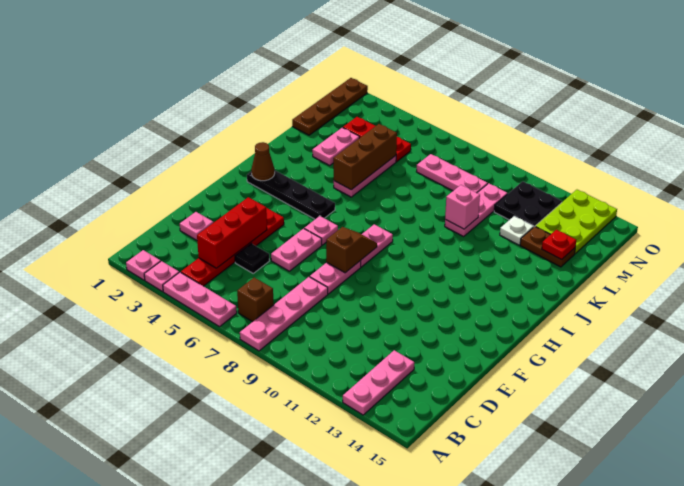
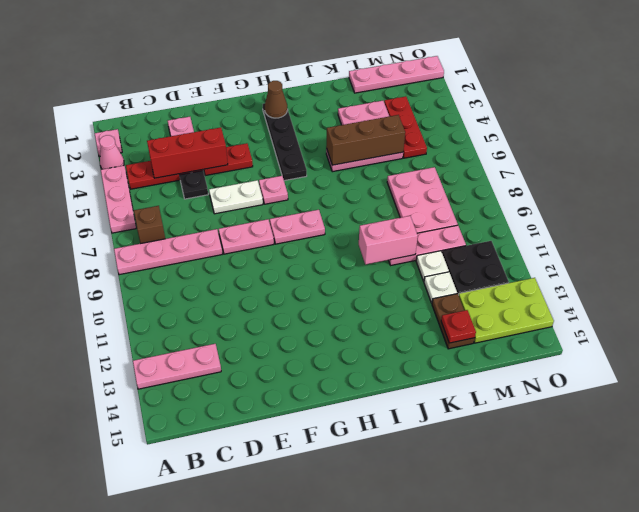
pink plate A3 level 1 -> pink cone A3 level 1
pink plate E6:F6 level 1 -> white plate E6:F6 level 1
brown slope F8:G8 level 2 top F -> none
pink brick K10 level 2 -> pink brick J10:K10 level 2
brown plate L1:O1 level 1 -> pink plate L1:O1 level 1
none -> white plate L11 level 1
pink plate M7:M9 level 1 -> pink plate L7:M9 level 1

